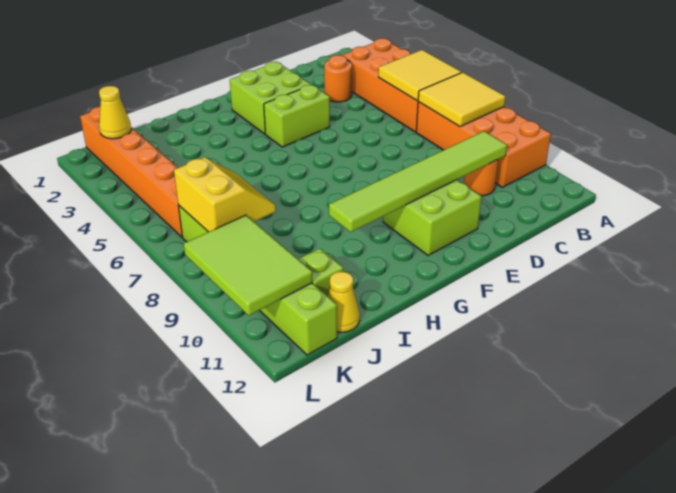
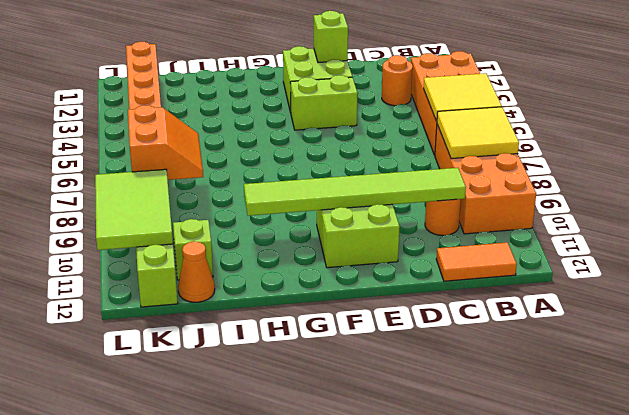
none -> orange tile B12:C12 level 1
none -> lime brick E2 level 2
yellow slope J7:K8 level 2 top K -> orange slope J7:K8 level 2 top K
yellow cone J12 level 1 -> orange cone J12 level 1
yellow cone K2 level 2 -> none

